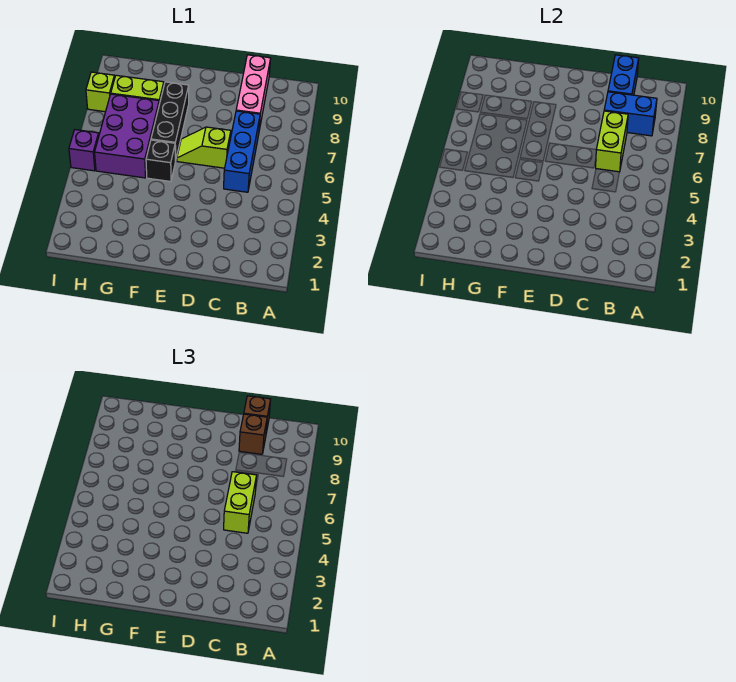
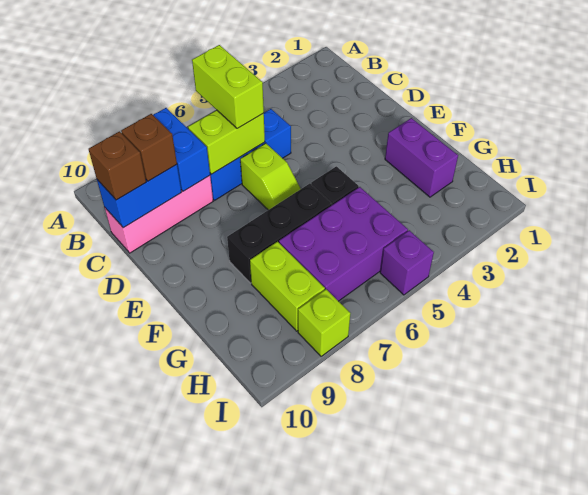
lime brick C5:C6 level 3 -> lime brick B6:C6 level 3
none -> purple brick F2:G2 level 1

